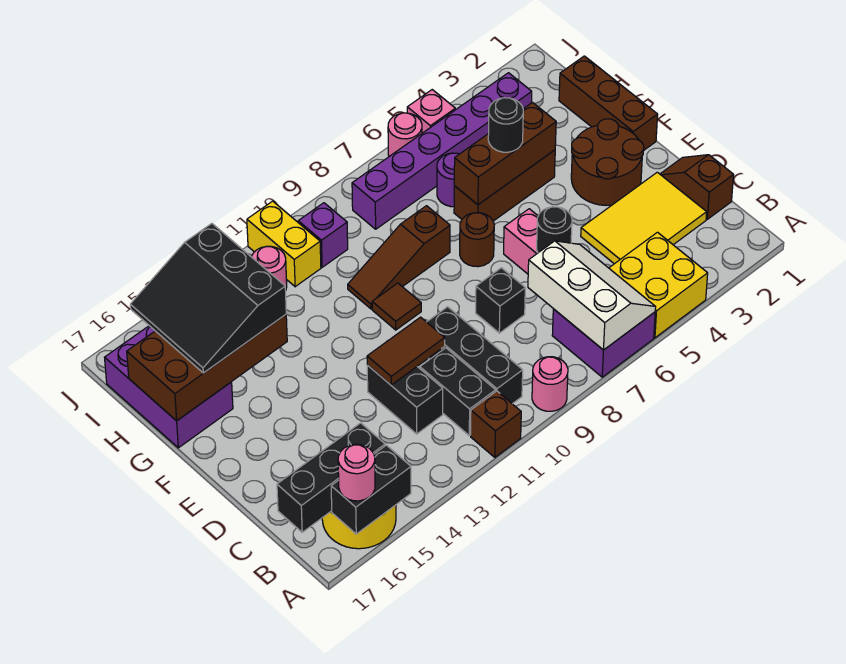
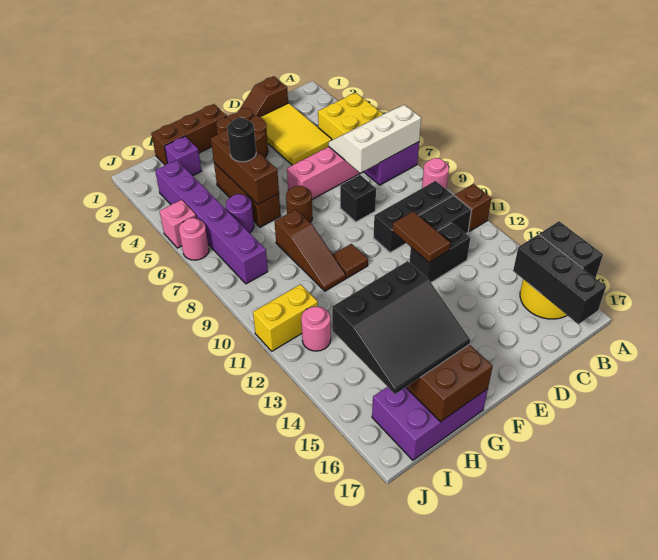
pink round brick A16 level 3 -> none
black round brick D6 level 2 -> none
purple brick I10 level 1 -> purple brick H2 level 1

